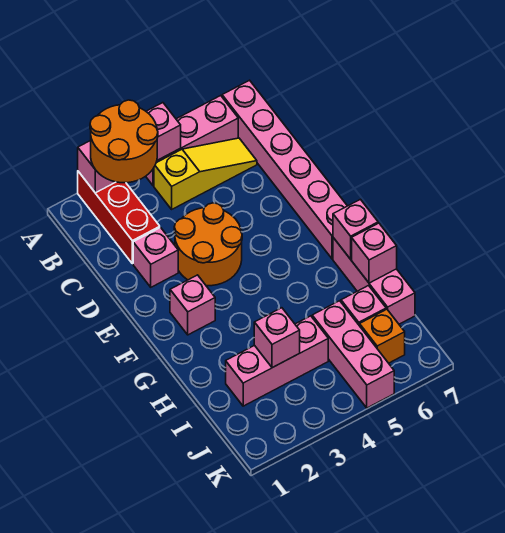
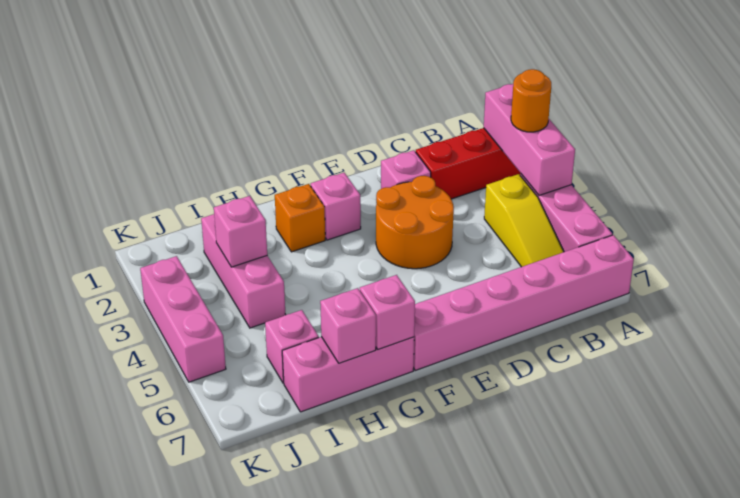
orange round brick A2:B3 level 3 -> orange round brick A3 level 3
pink brick I5:K5 level 1 -> pink brick K3:K5 level 1
orange brick J6 level 1 -> orange brick G2 level 1

